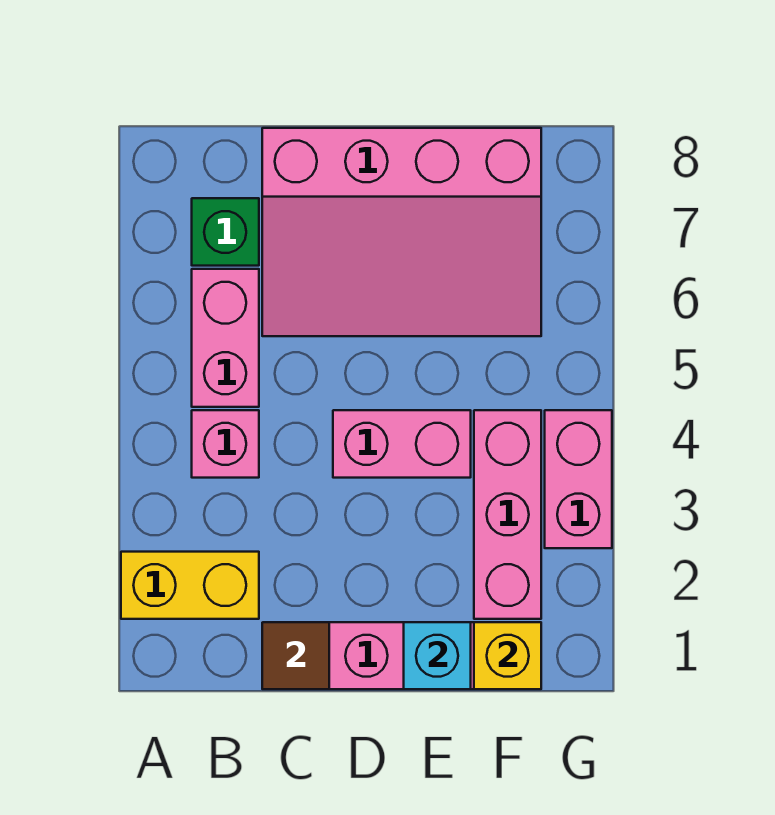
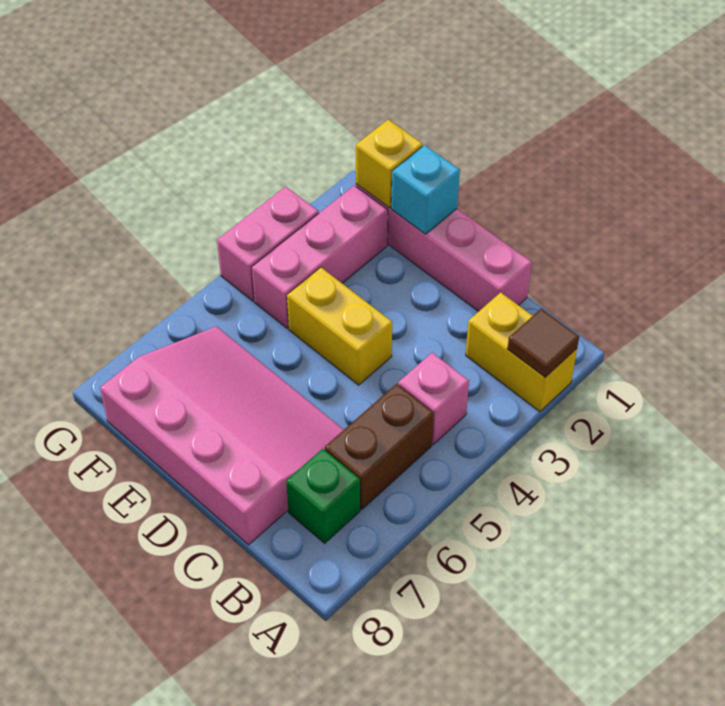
pink brick B5:B6 level 1 -> brown brick B5:B6 level 1
brown tile C1 level 2 -> brown tile A2 level 2
pink brick D4:E4 level 1 -> yellow brick D4:E4 level 1

